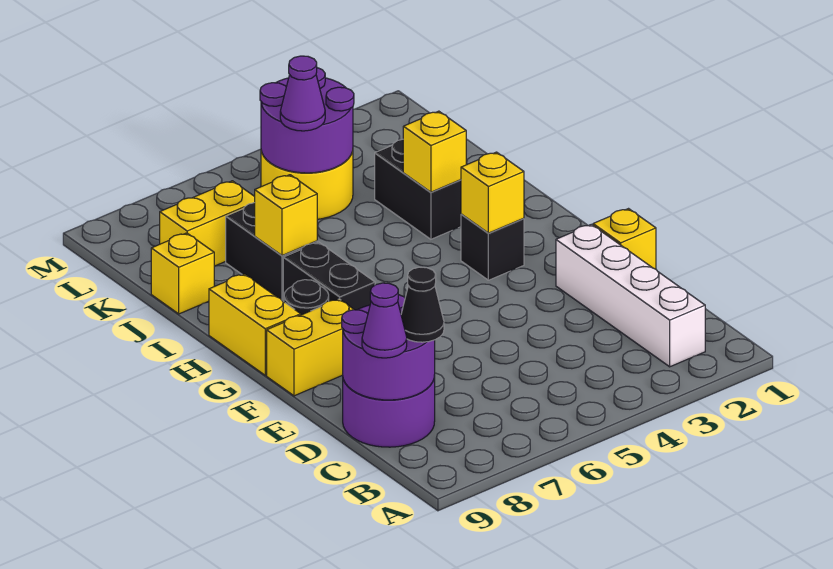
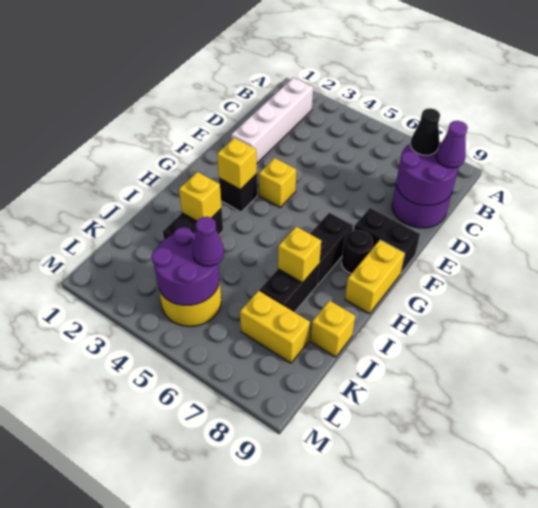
yellow brick E1 level 1 -> yellow brick F4 level 1
yellow brick F8:F9 level 1 -> black brick F8:F9 level 1

